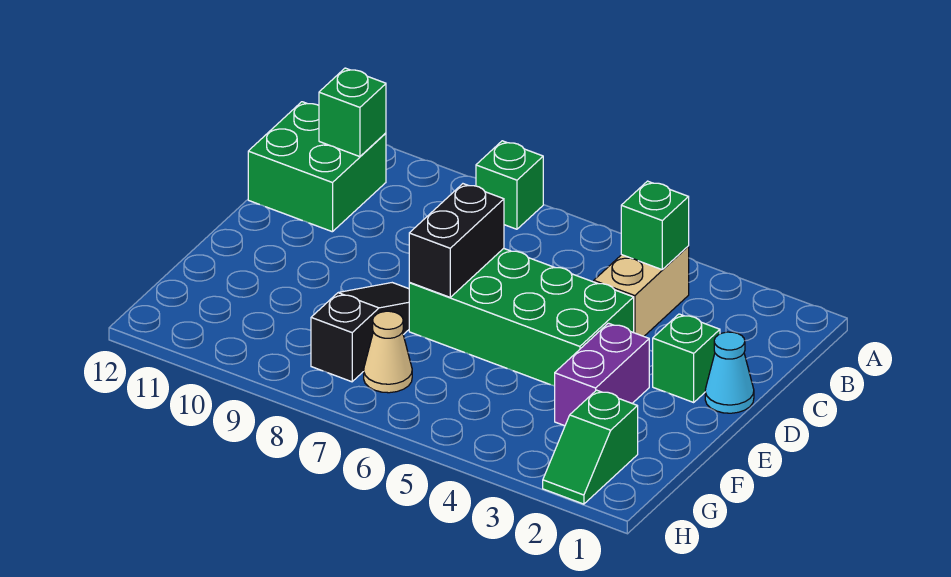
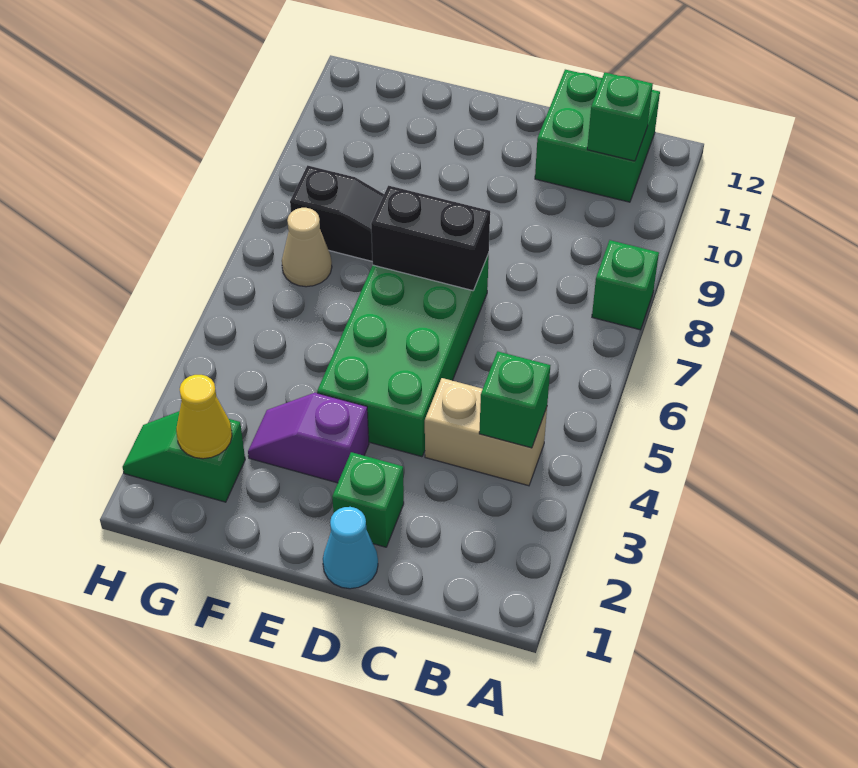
purple brick E3:F3 level 1 -> purple slope E3:F3 level 1 top E
none -> yellow cone G2 level 2

